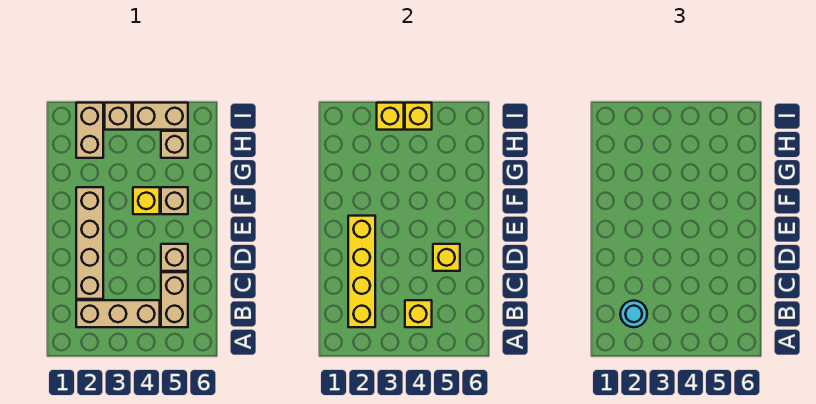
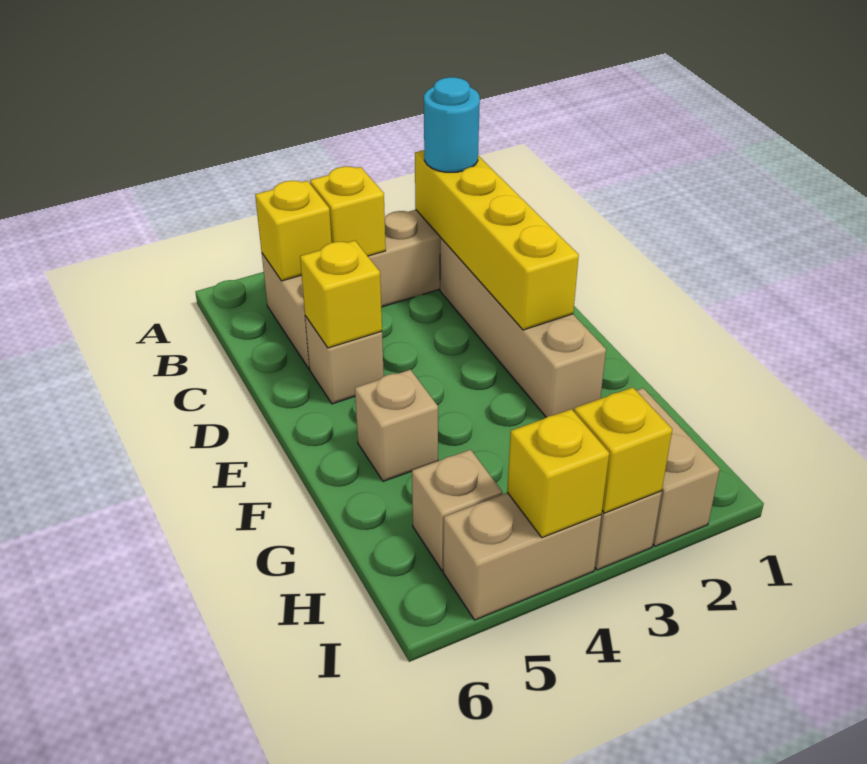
yellow brick F4 level 1 -> yellow brick B5 level 2

